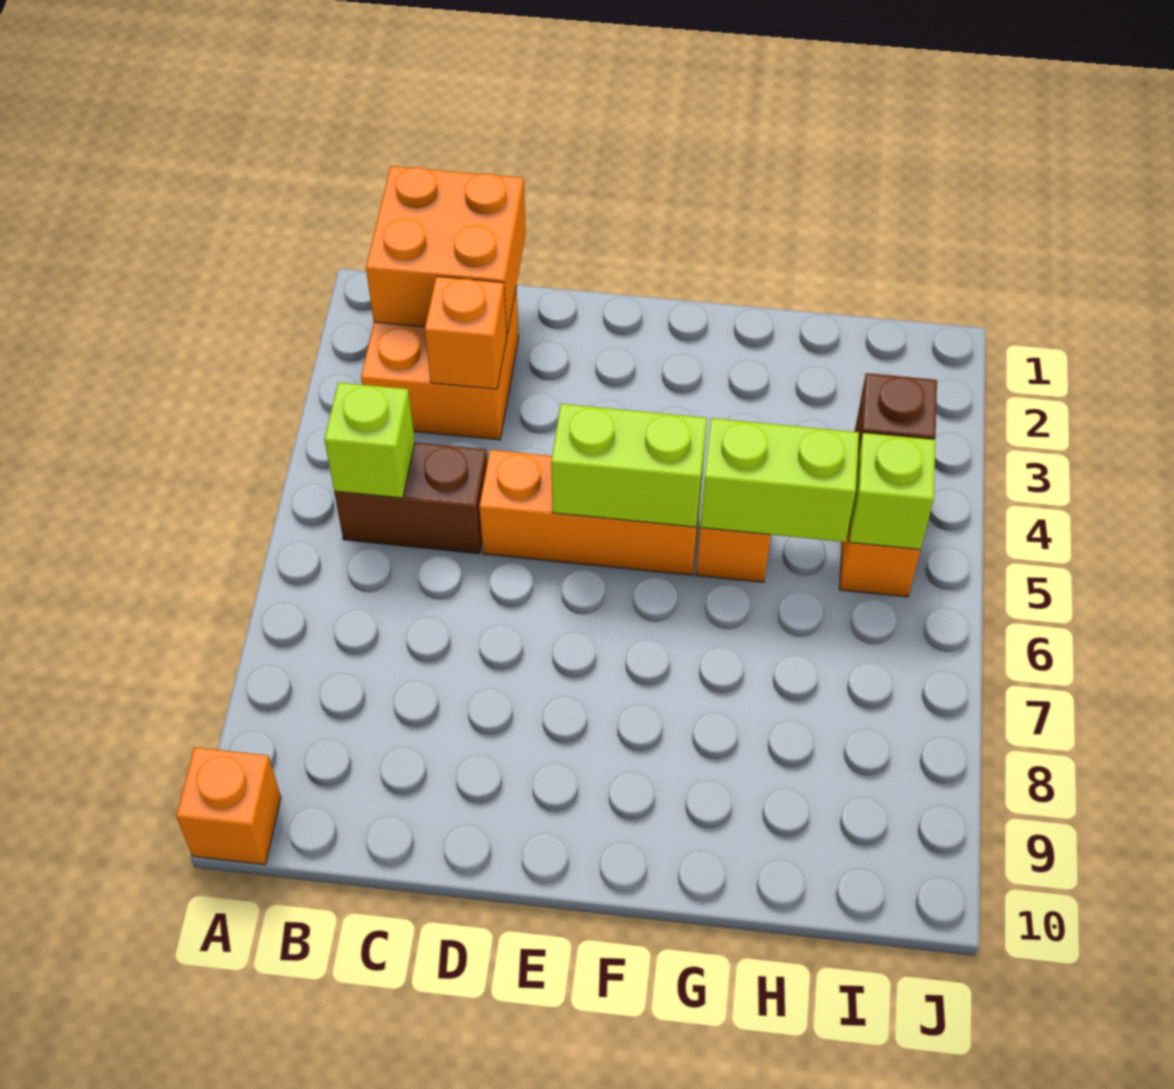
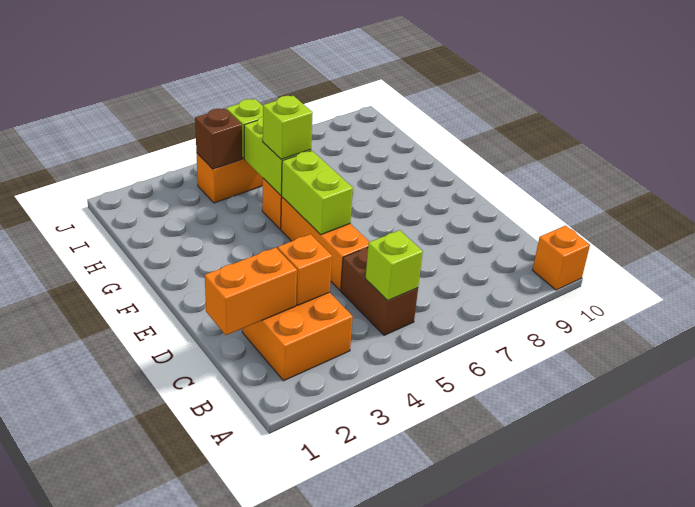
orange brick B1:C2 level 2 -> orange brick C1:C2 level 2
none -> lime brick G5 level 3

